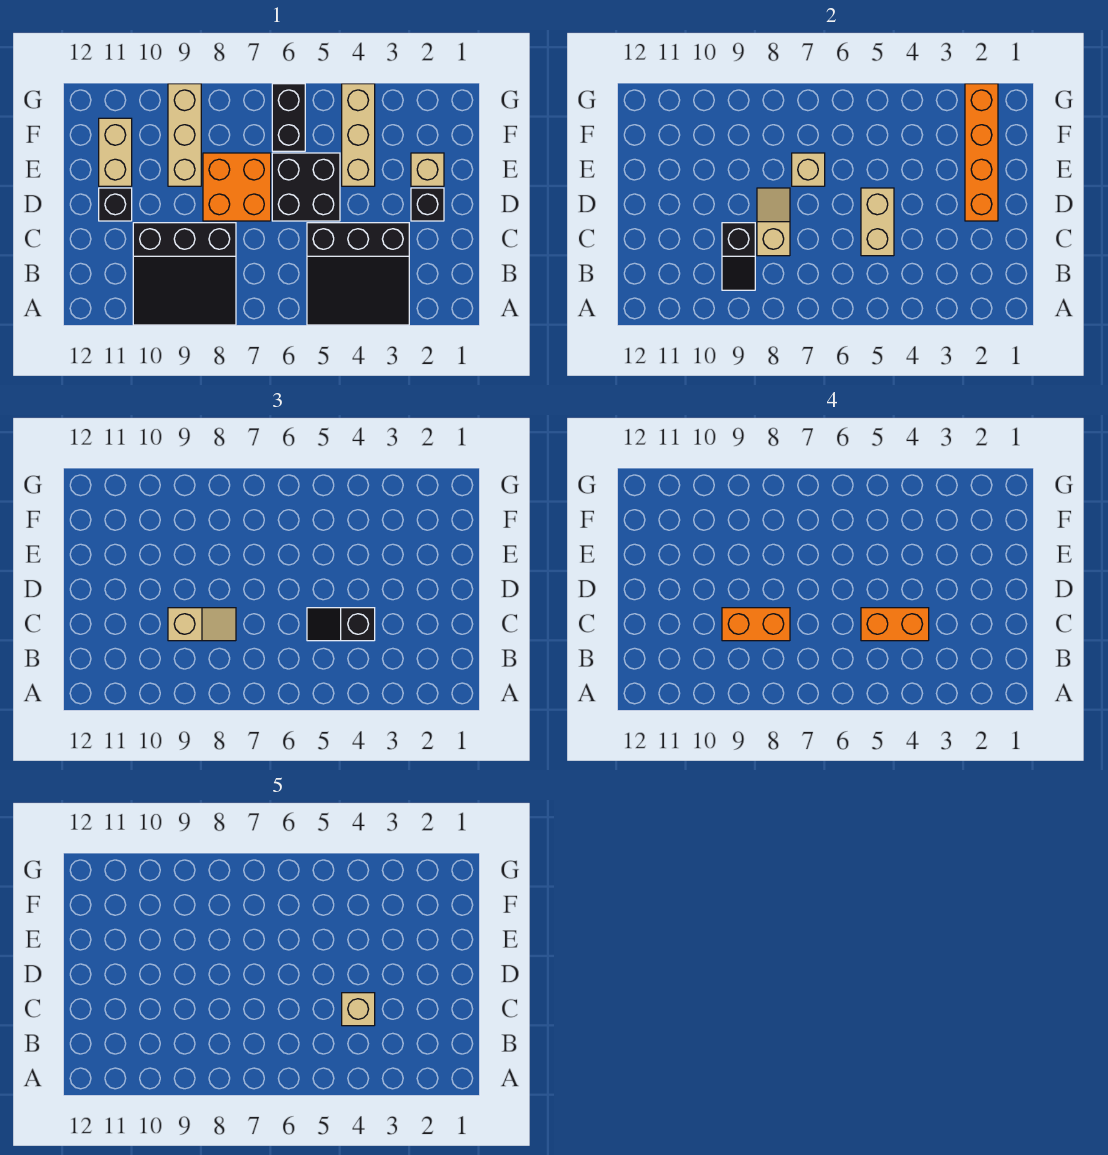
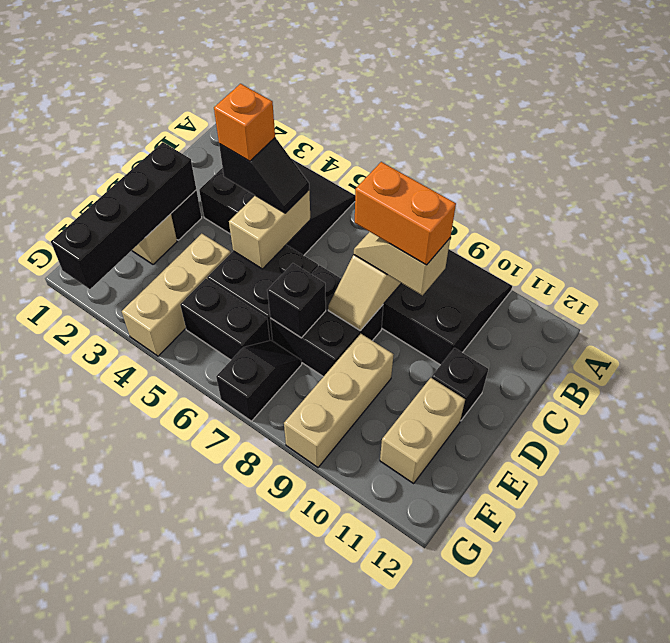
black slope B9:C9 level 2 top C -> black slope F7:G7 level 1 top G
orange brick C4:C5 level 4 -> orange brick C4 level 4
tan brick C4 level 5 -> none
orange brick D2:G2 level 2 -> black brick D2:G2 level 2
orange brick D7:E8 level 1 -> black brick D7:E8 level 1
tan brick E7 level 2 -> black brick E7 level 2
black brick F6:G6 level 1 -> black brick F5:F6 level 1

